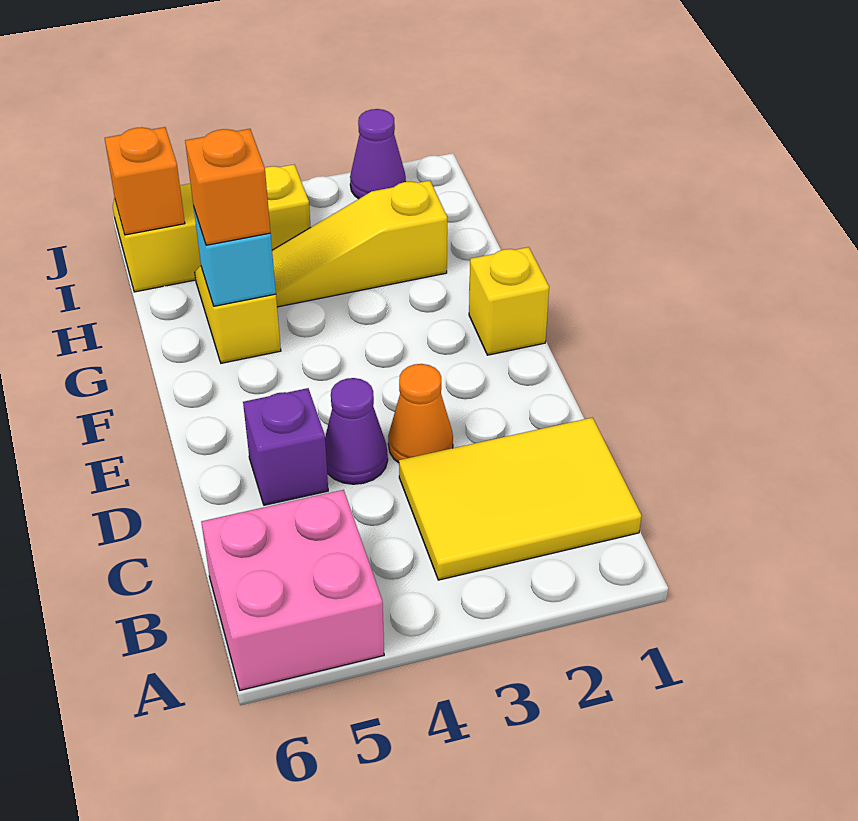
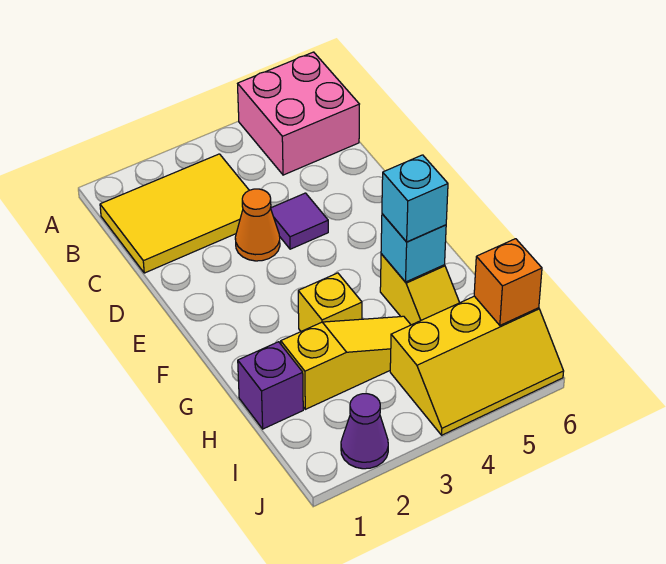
purple cone D4 level 1 -> purple tile D4 level 1
purple brick D5 level 1 -> purple brick H1 level 1
yellow brick F1 level 1 -> yellow brick G3 level 1
orange brick G5 level 3 -> cyan brick G5 level 3

